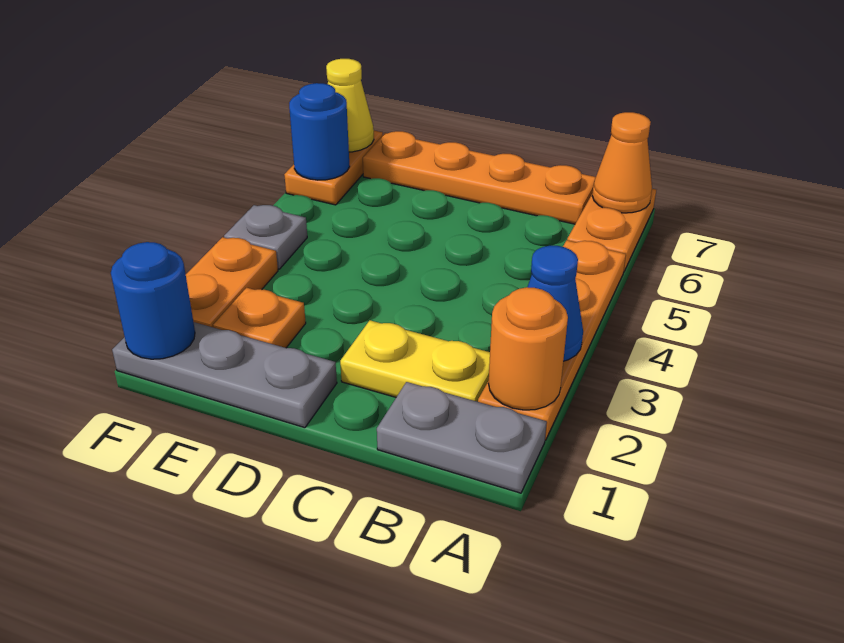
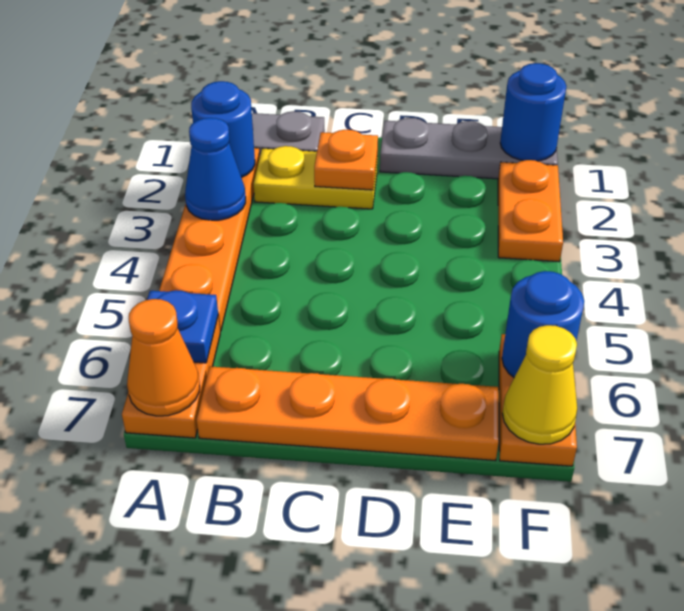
orange round brick A2 level 2 -> blue round brick A2 level 2
none -> blue plate A6 level 2
orange plate E2 level 1 -> orange plate C2 level 2
grey plate F4 level 1 -> none

